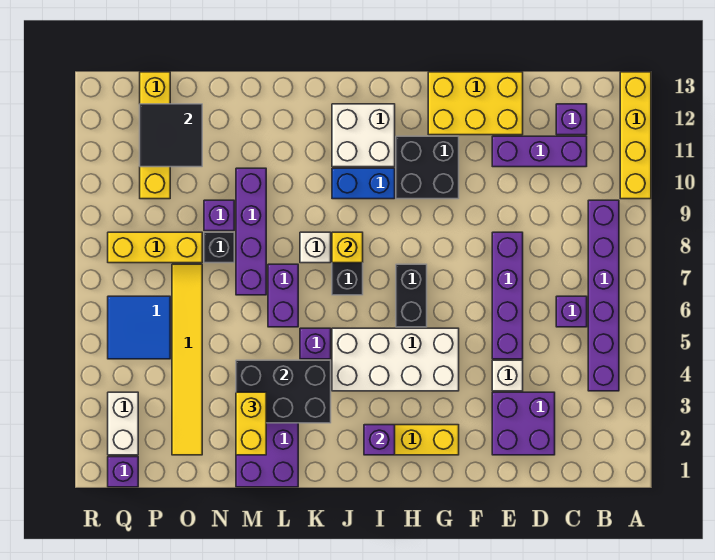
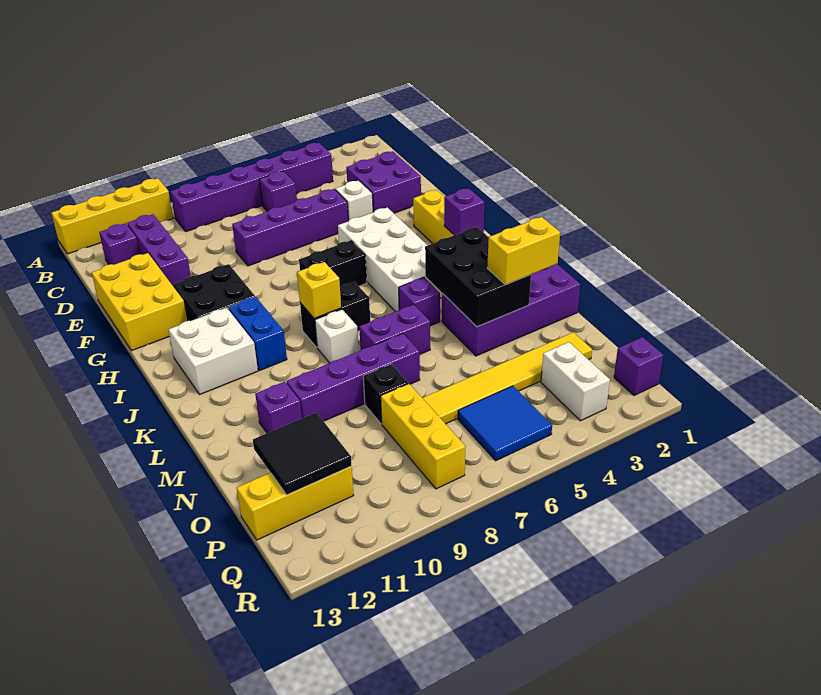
purple brick N9 level 1 -> purple brick M11 level 1
yellow brick P10:P13 level 1 -> yellow brick P11:P13 level 1
white brick Q2:Q3 level 1 -> white brick P3:Q3 level 1

